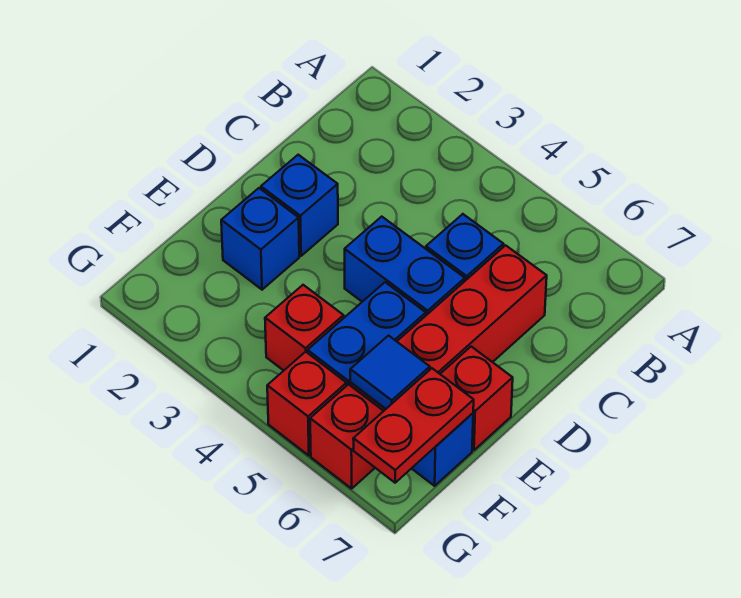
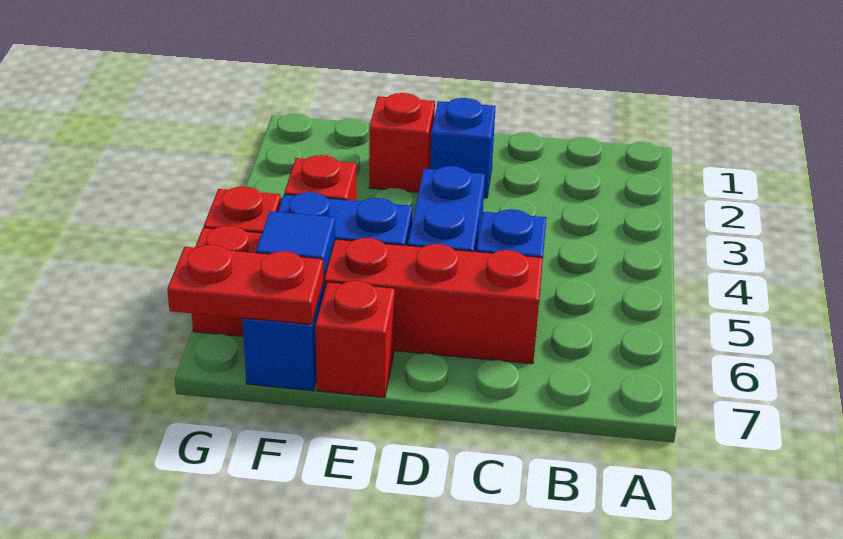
blue brick E2 level 1 -> red brick E2 level 1

